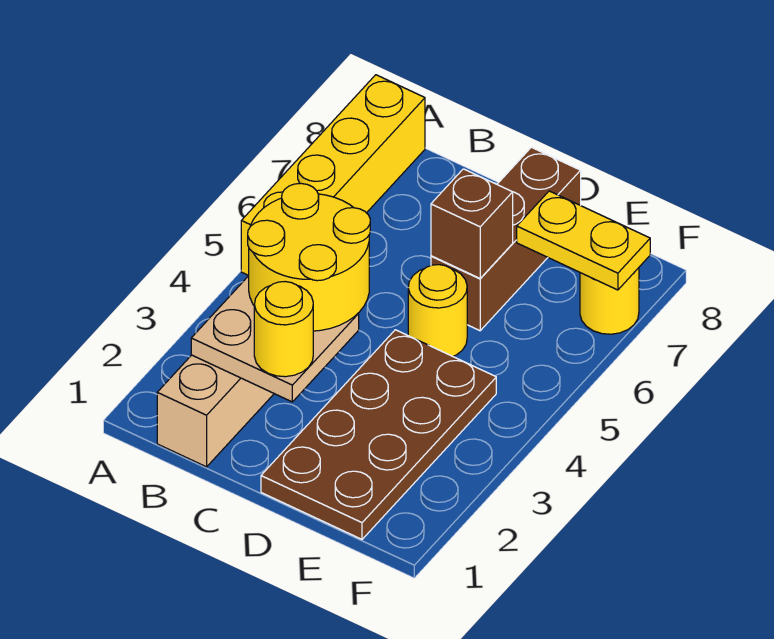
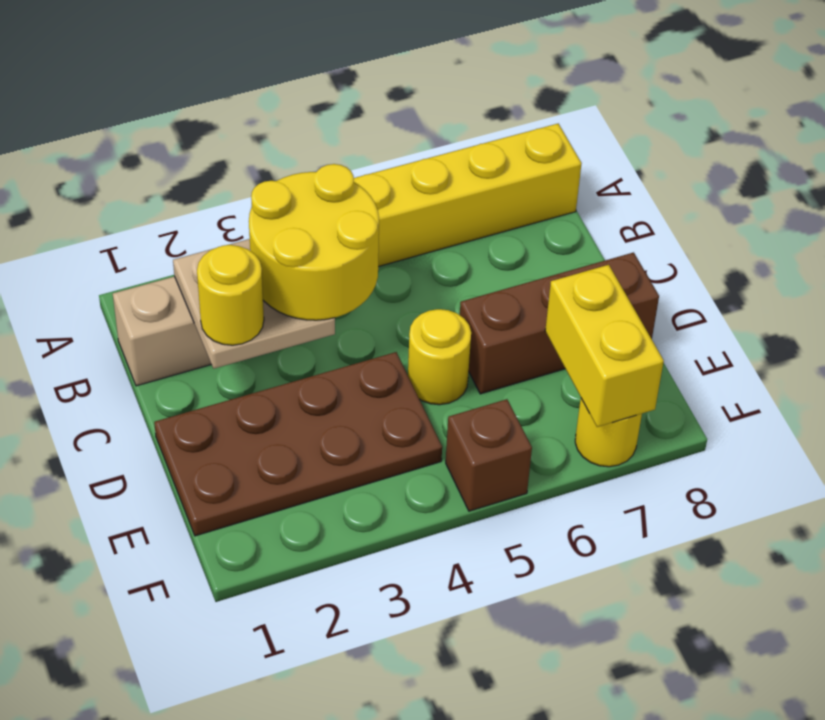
brown brick D6 level 2 -> brown brick F5 level 1
yellow plate E7:F7 level 2 -> yellow brick E7:F7 level 2

